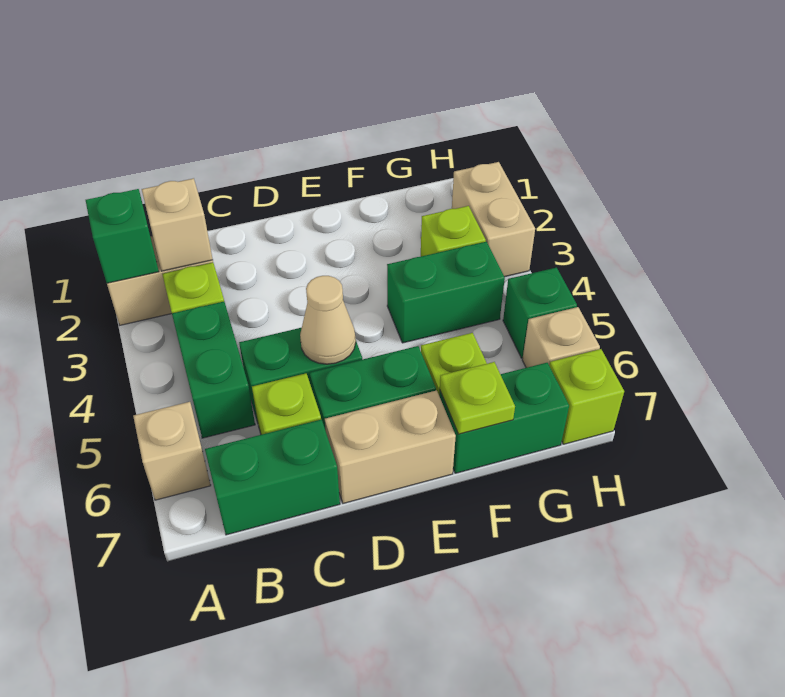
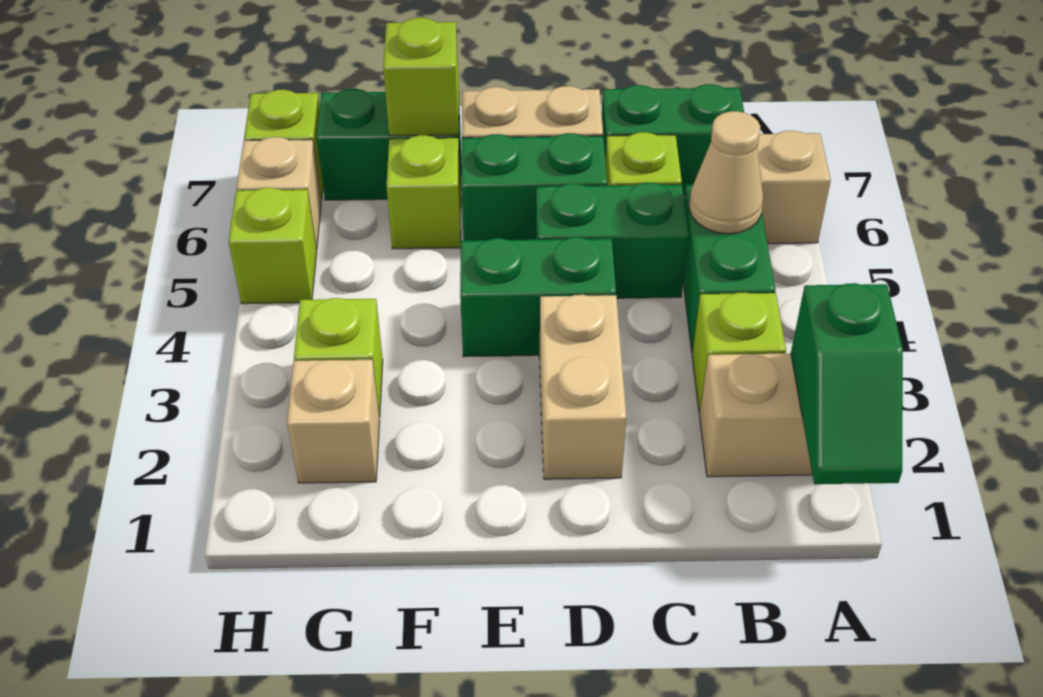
tan brick B2 level 2 -> tan brick G2 level 1
tan cone D5 level 2 -> tan cone B5 level 2
green brick F4:G4 level 1 -> green brick D4:E4 level 1
lime plate F7 level 2 -> lime brick F7 level 2
tan brick H2:H3 level 1 -> tan brick D2:D3 level 1
green brick H5 level 1 -> lime brick H5 level 1

